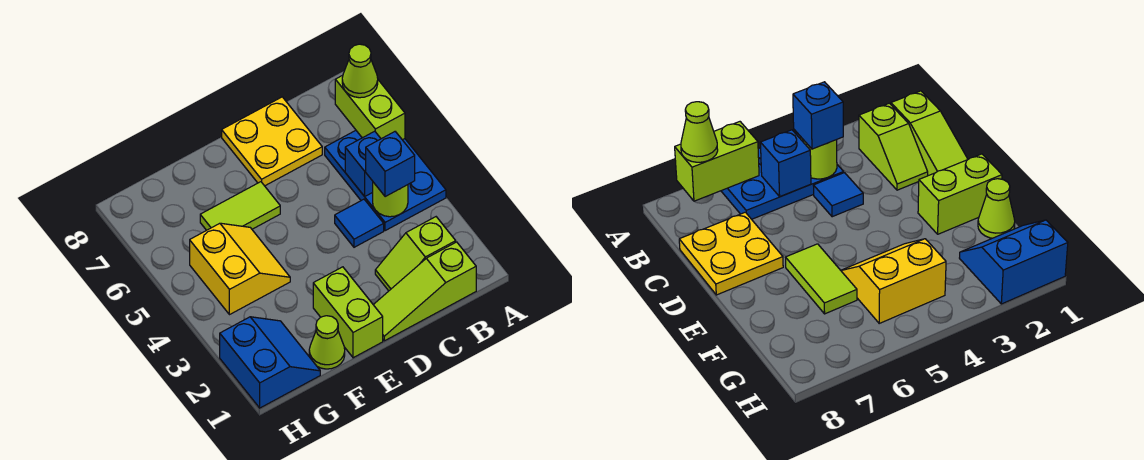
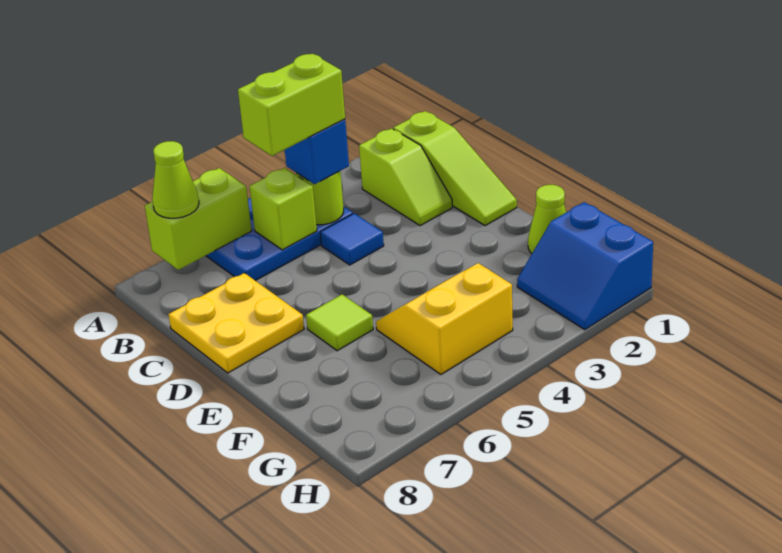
blue brick B5 level 2 -> lime brick B5 level 2
lime brick E1:E2 level 1 -> lime brick B4:B5 level 4
lime tile E6:F6 level 1 -> lime tile E6 level 1
blue slope G1:H2 level 1 top H -> blue slope G1:H2 level 1 top 1

